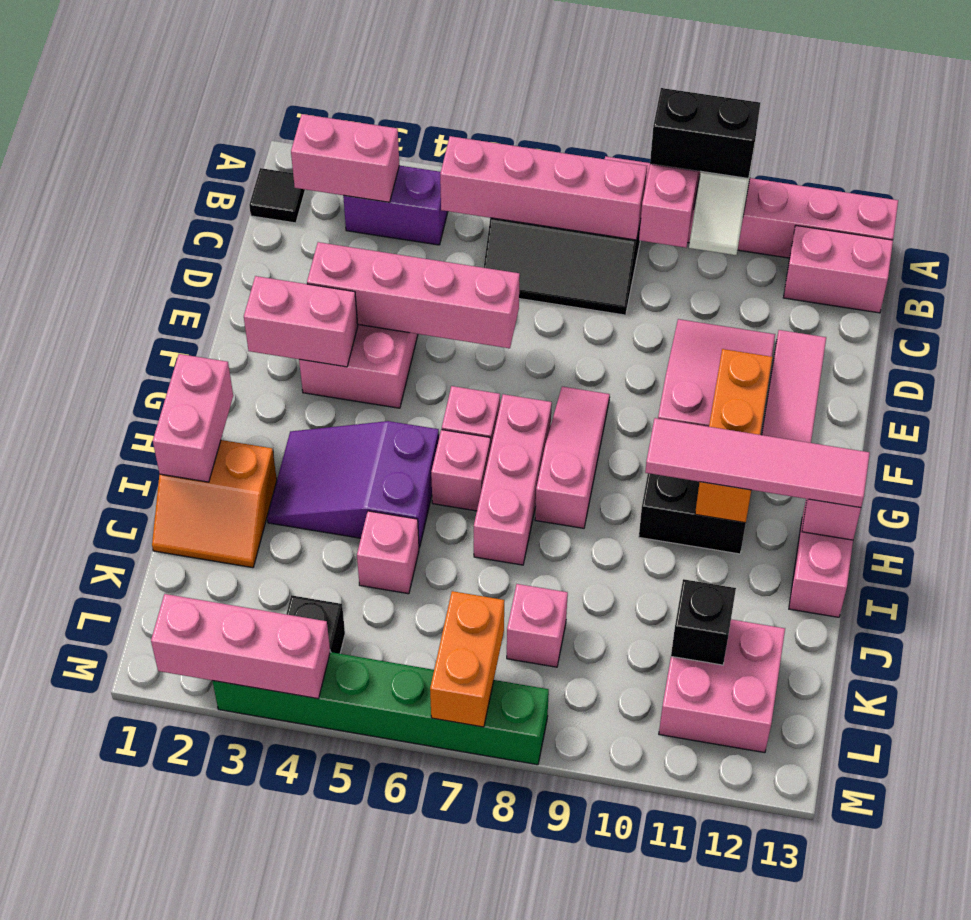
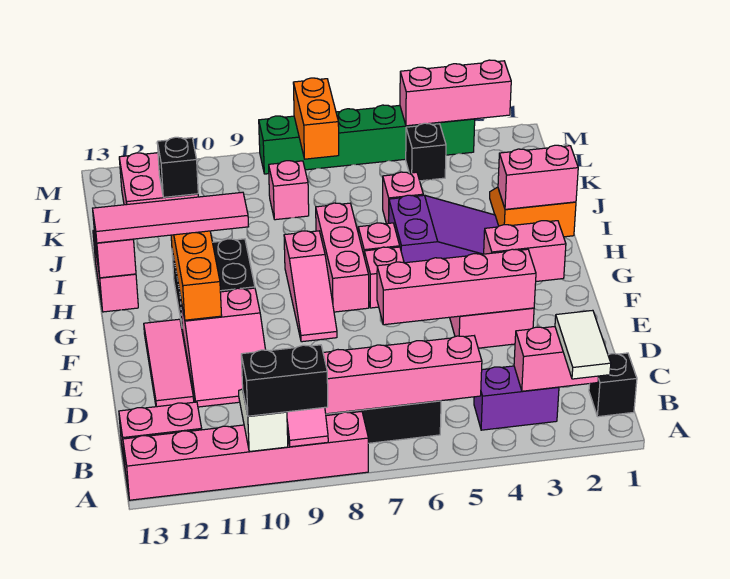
none -> white tile A2:B2 level 3
black tile B1 level 1 -> black brick B1 level 1
pink brick H1:I1 level 2 -> pink brick I1:I2 level 2

